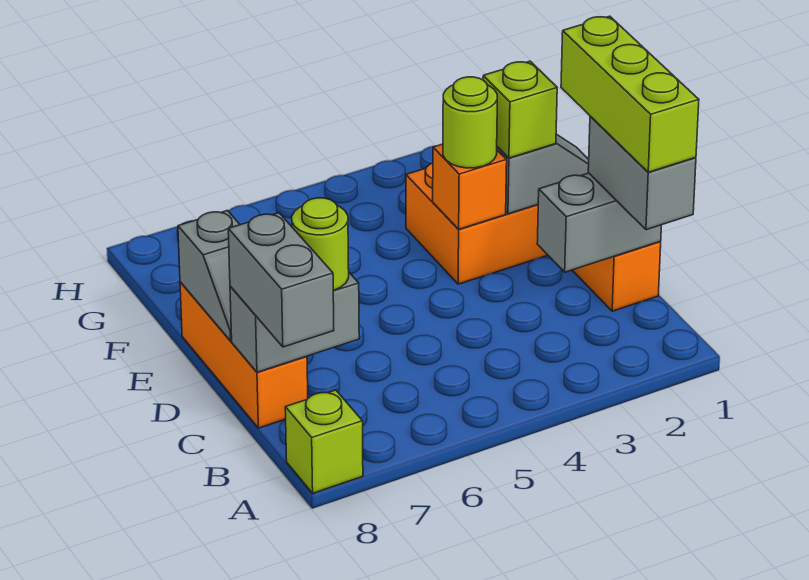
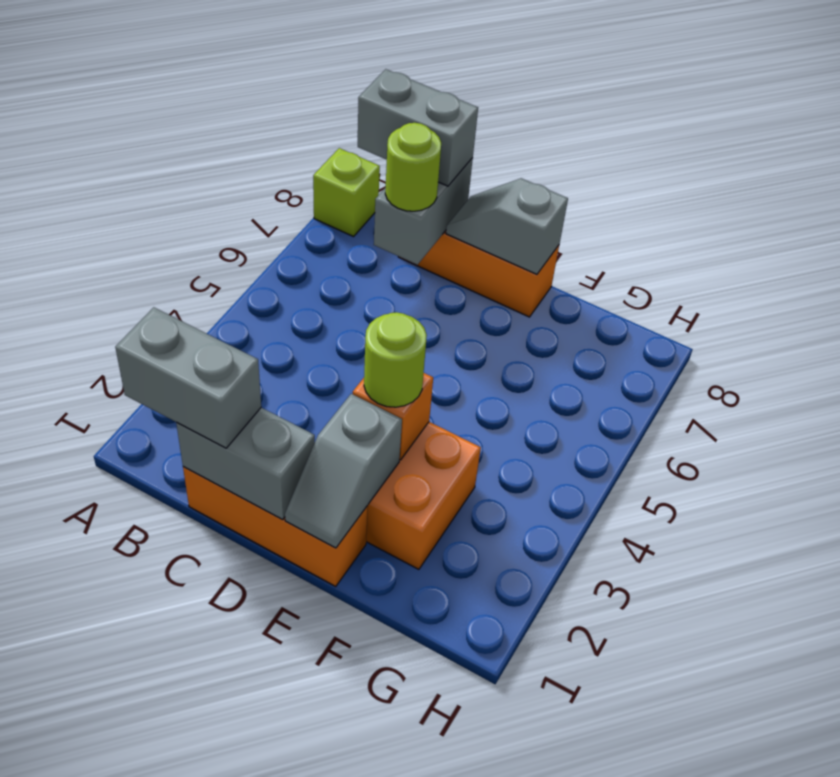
lime brick B1:D1 level 4 -> none
grey brick C1:C2 level 2 -> grey brick C1:D1 level 2
lime brick E2 level 3 -> none

